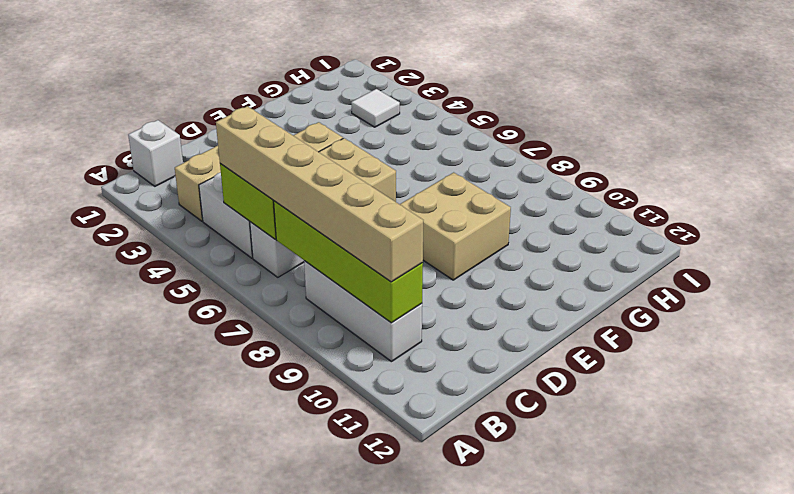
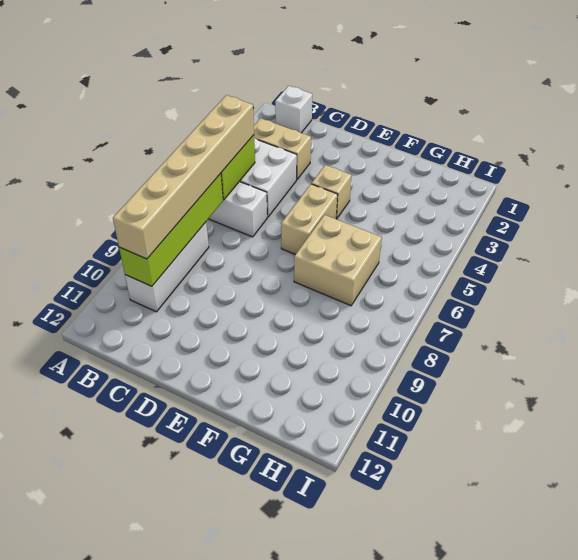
tan brick E8:F9 level 1 -> tan brick F6:G7 level 1
white tile H3 level 1 -> none

